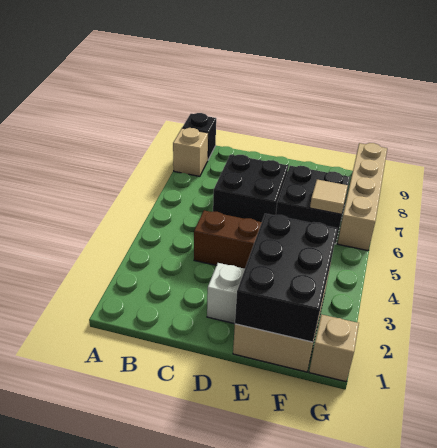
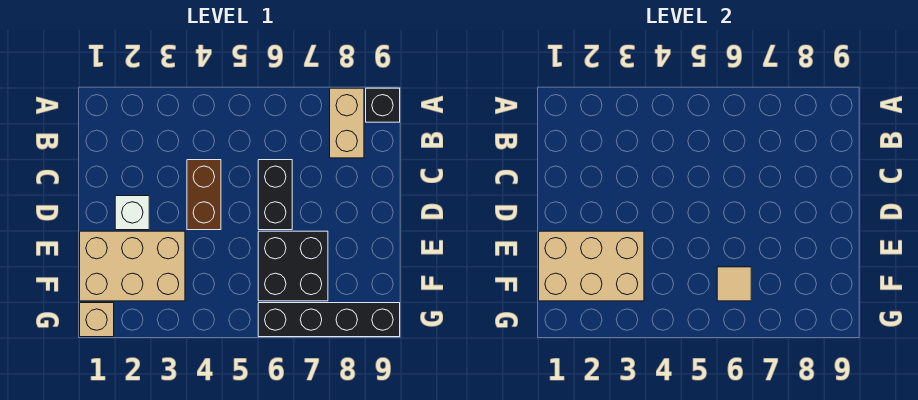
tan brick A8 level 1 -> tan brick A8:B8 level 1
black brick C6:D7 level 1 -> black brick C6:D6 level 1
black brick E1:F3 level 2 -> tan brick E1:F3 level 2
tan brick G6:G9 level 1 -> black brick G6:G9 level 1

